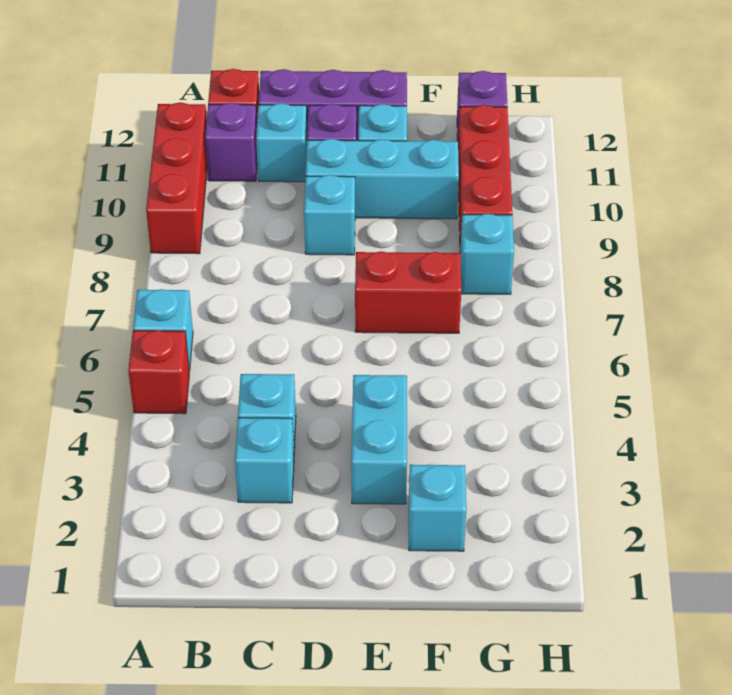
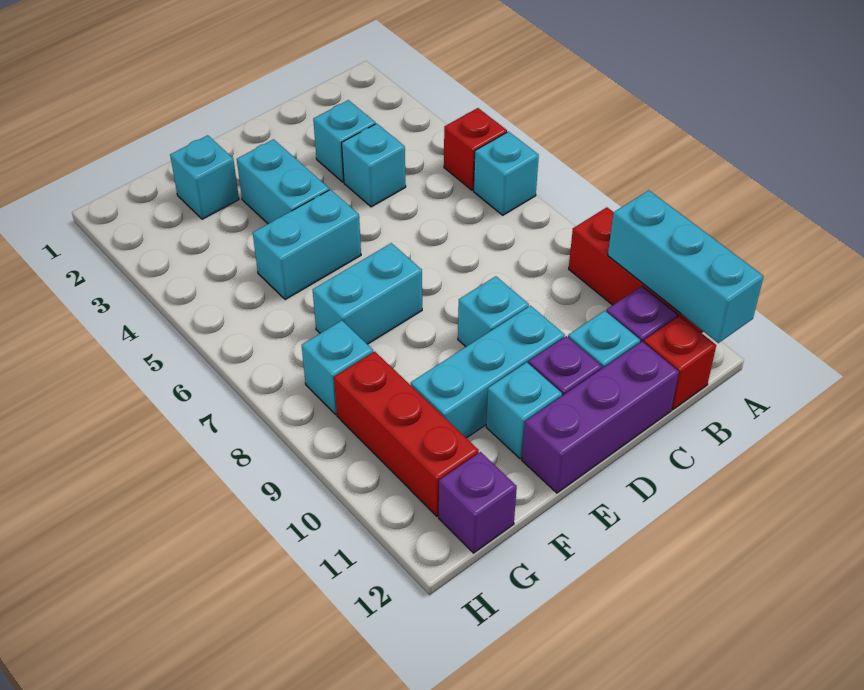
none -> cyan brick A10:A12 level 2
none -> cyan brick E5:F5 level 1
red brick E7:F7 level 1 -> cyan brick E7:F7 level 1

